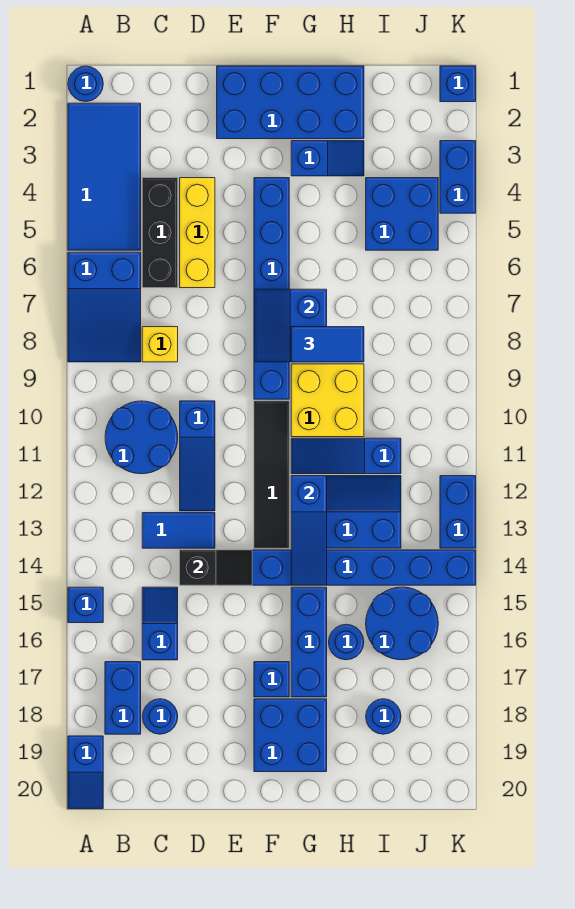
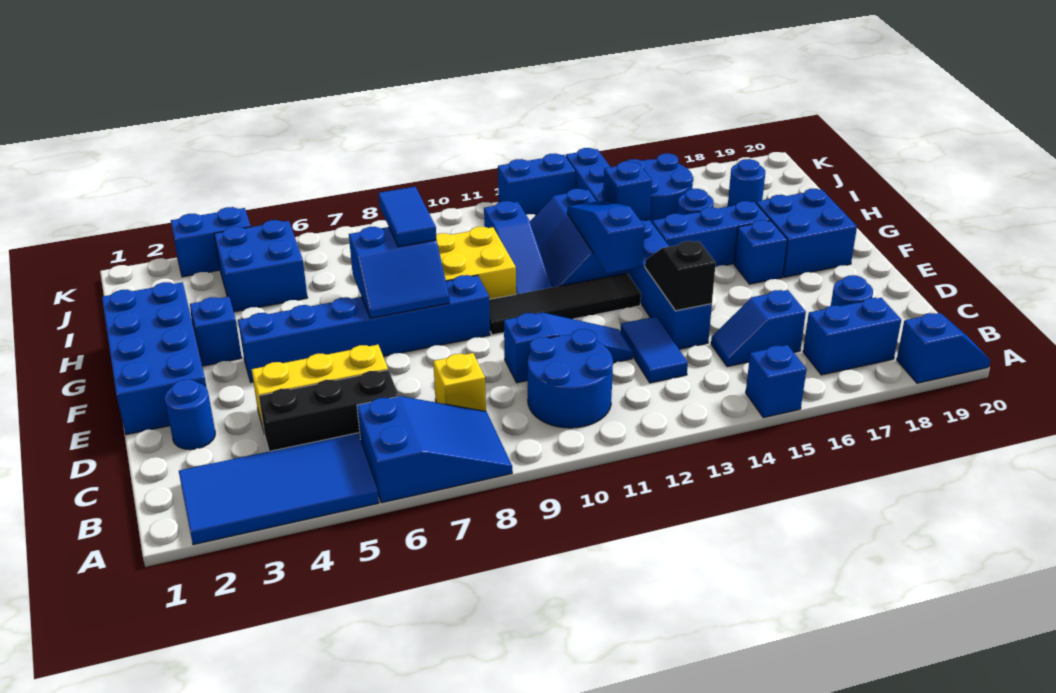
blue round brick A1 level 1 -> blue round brick D2 level 1
blue slope G12:G14 level 2 top 12 -> blue slope F13:H13 level 2 top F
blue brick K1 level 1 -> blue brick H14 level 2

